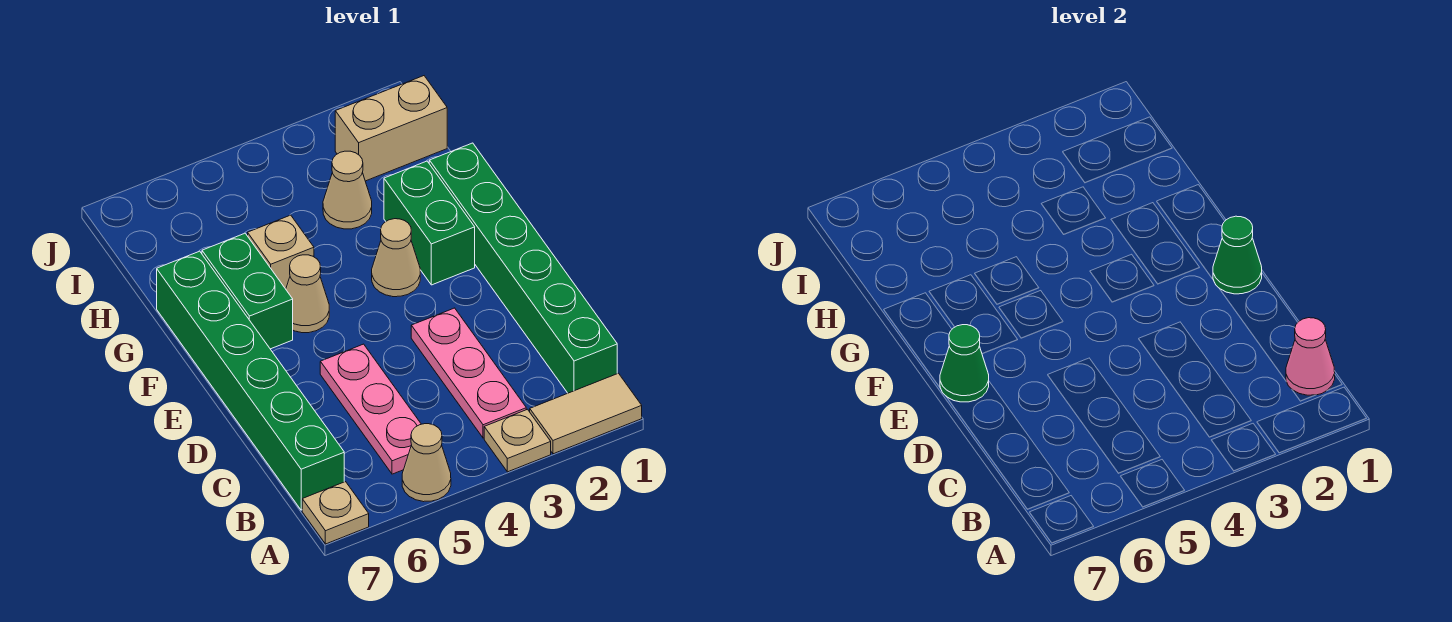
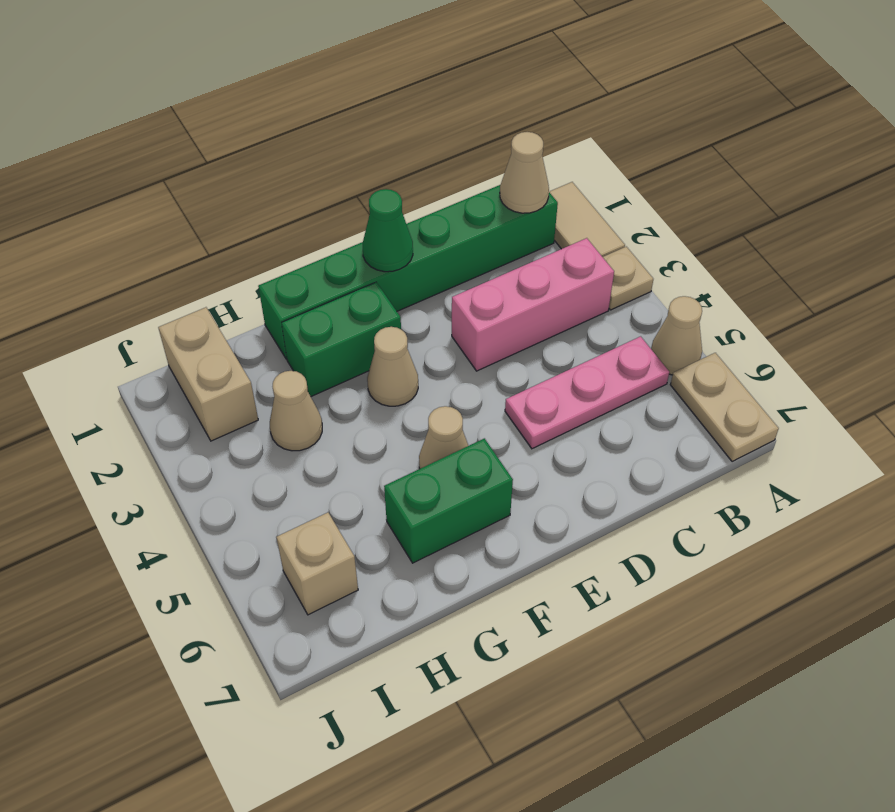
tan plate A7 level 1 -> tan plate A6:A7 level 1
pink cone B1 level 2 -> tan cone B1 level 2
pink plate B3:D3 level 1 -> pink brick B3:D3 level 1
green brick B7:G7 level 1 -> none
green cone E7 level 2 -> none
tan brick G5 level 1 -> tan brick I6 level 1

